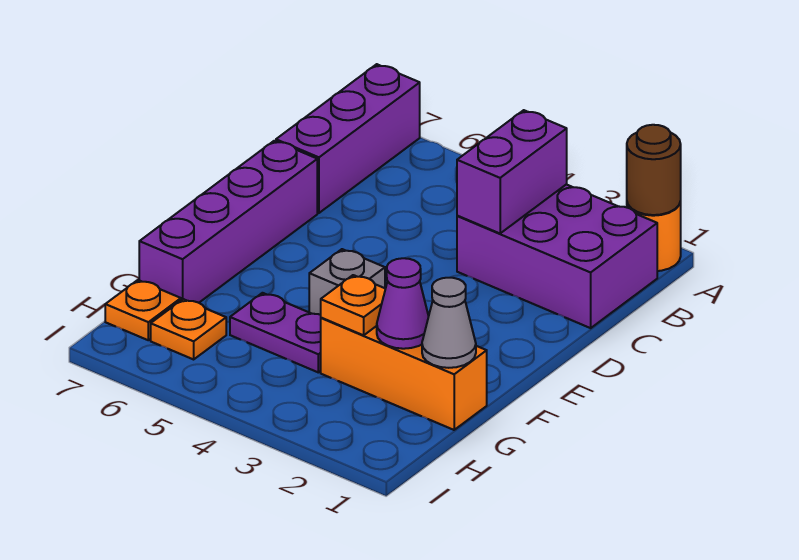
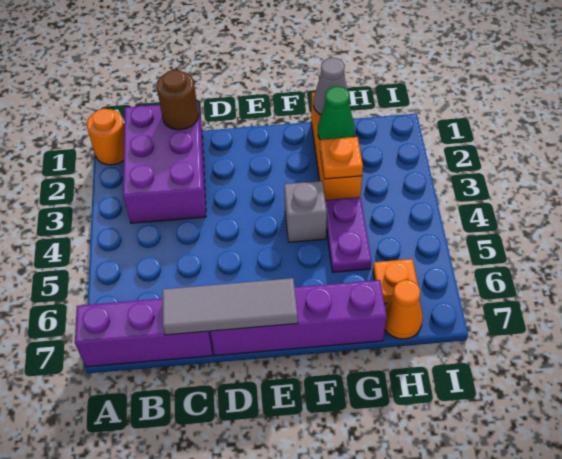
brown round brick A1 level 2 -> brown round brick C1 level 2
purple brick B3:C3 level 2 -> none
none -> grey tile C7:E7 level 2
purple cone G2 level 2 -> green cone G2 level 2
orange plate H7 level 1 -> orange cone H7 level 1

